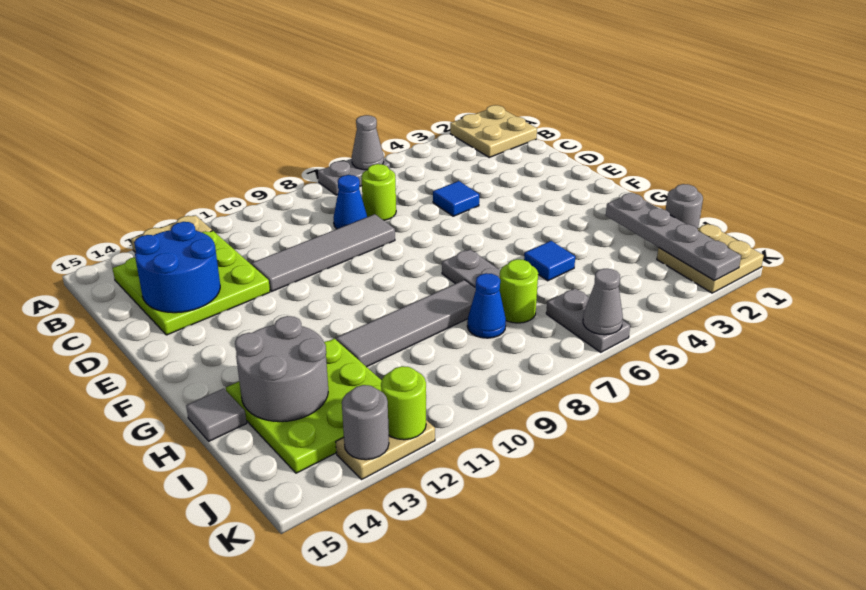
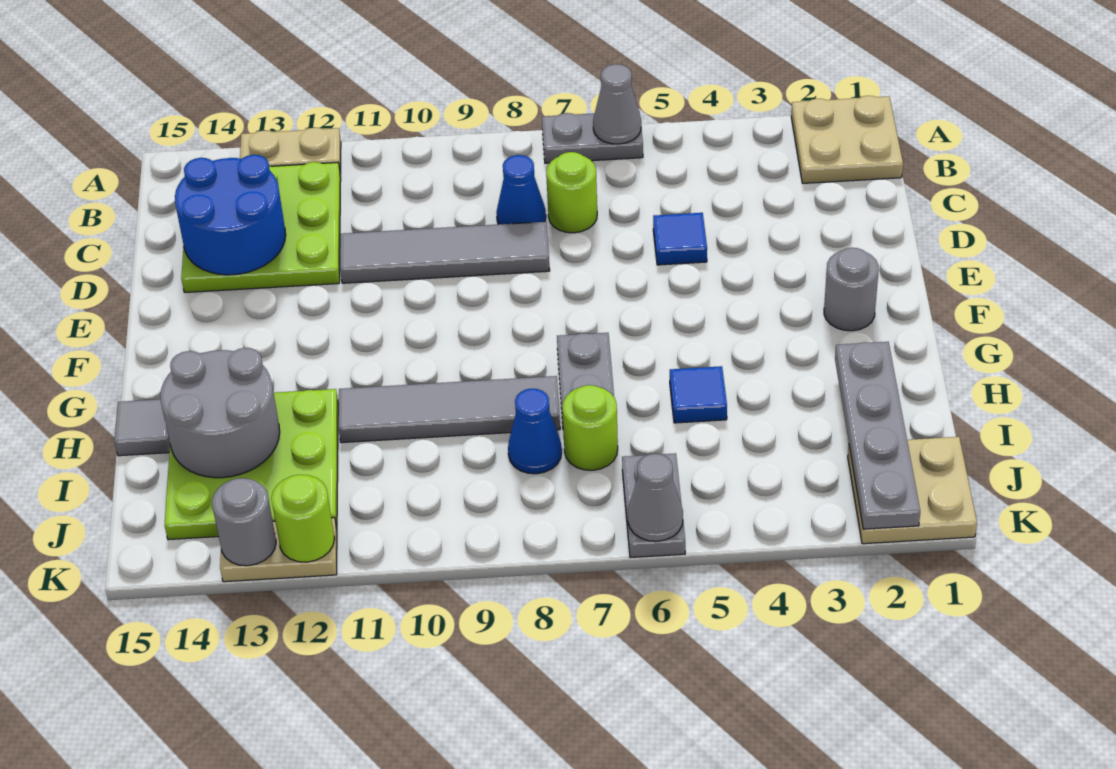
grey round brick I1 level 1 -> grey round brick F2 level 1

